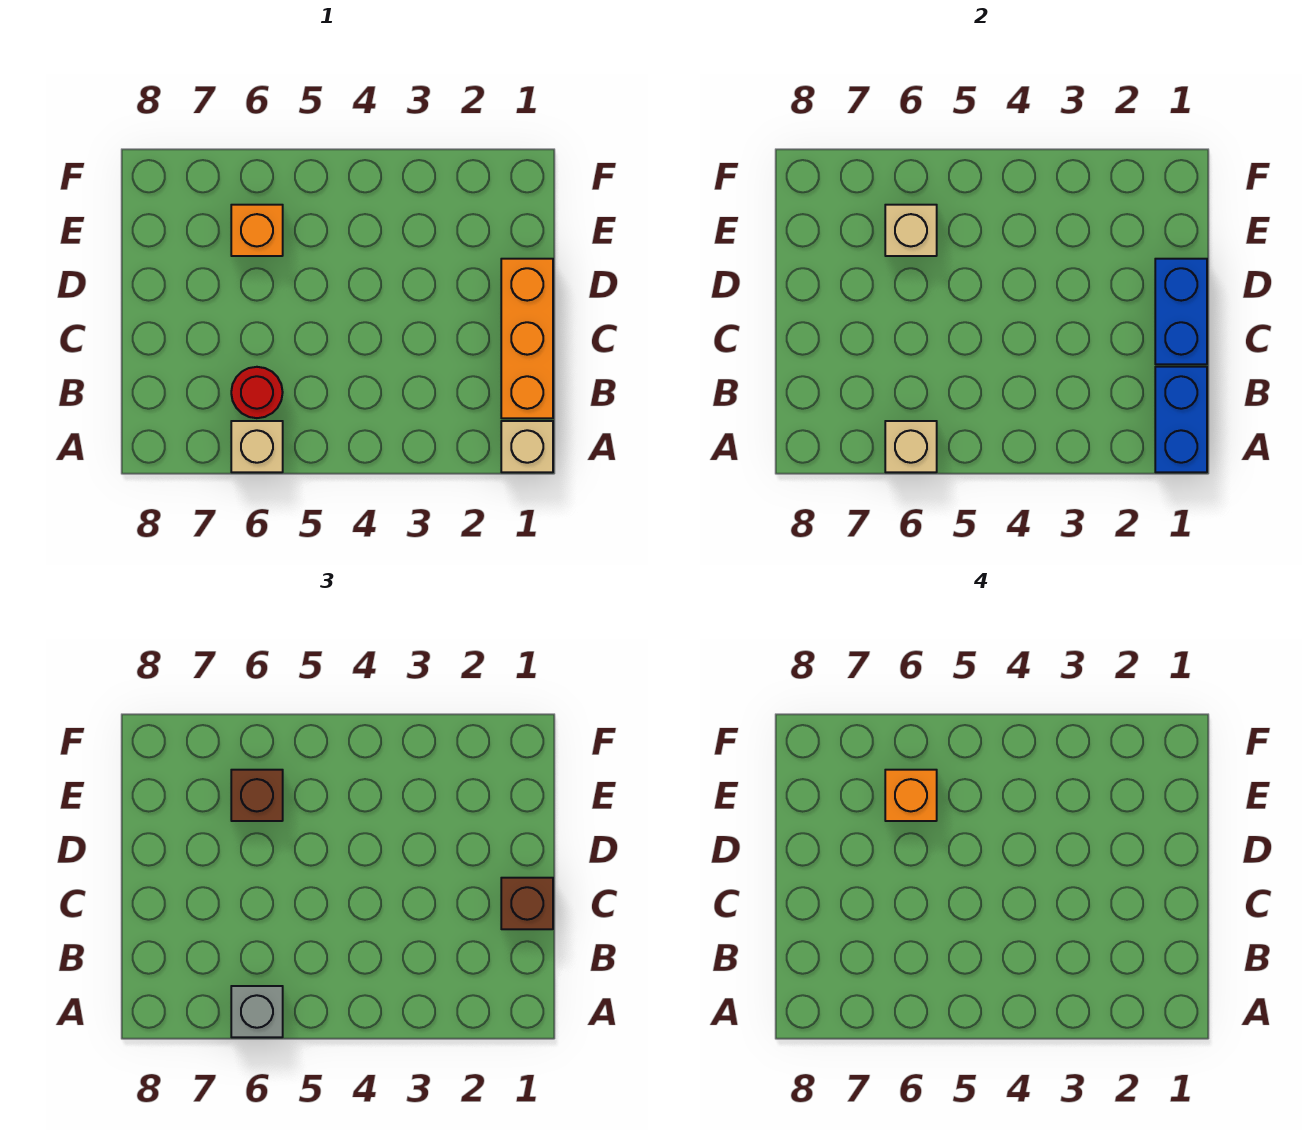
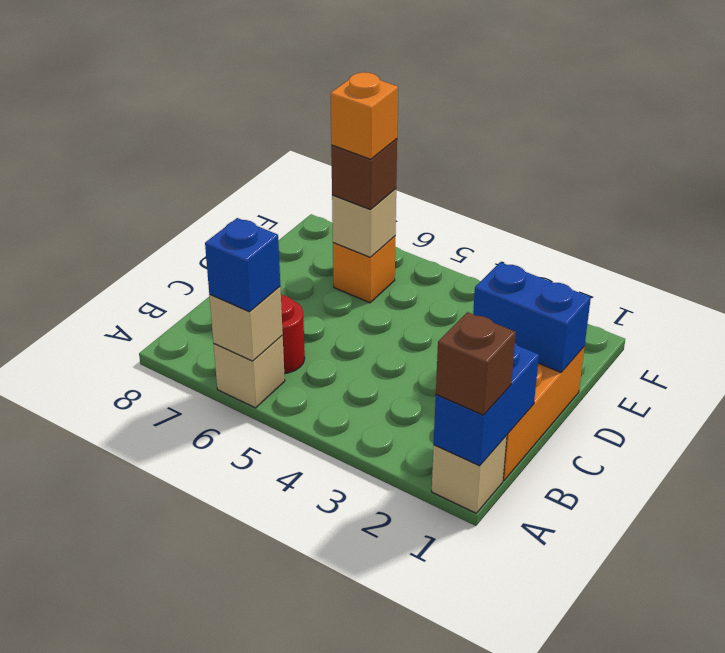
grey brick A6 level 3 -> blue brick A6 level 3
blue brick C1:D1 level 2 -> blue brick D1:D2 level 2
brown brick C1 level 3 -> brown brick A1 level 3

